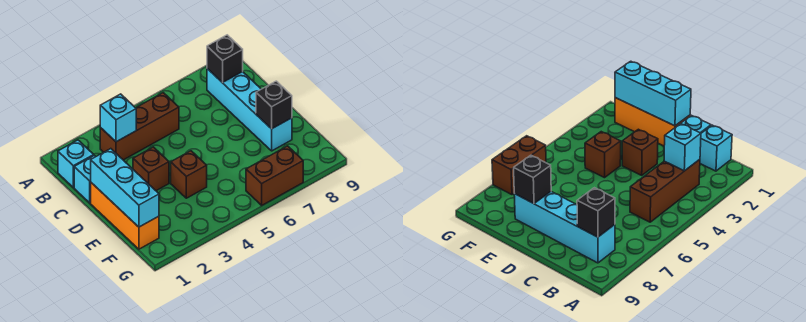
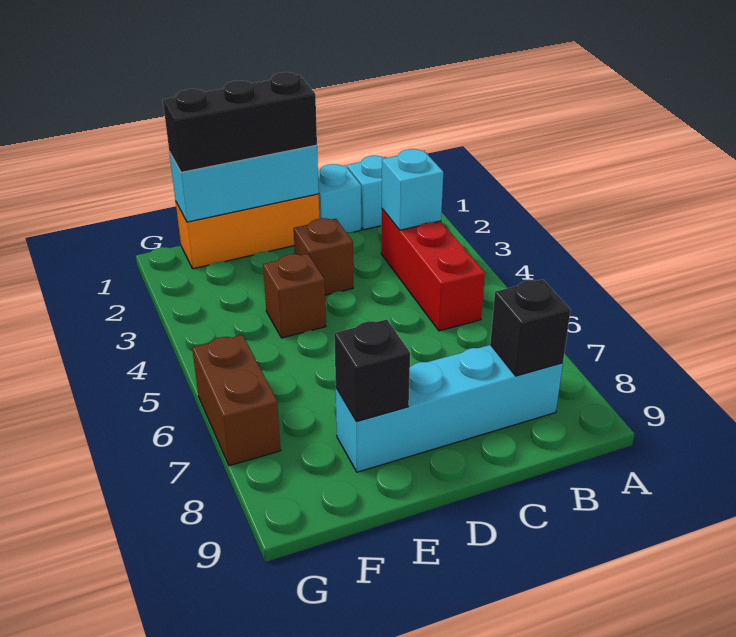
brown brick B3:B5 level 1 -> red brick B3:B5 level 1
none -> black brick D1:F1 level 3

